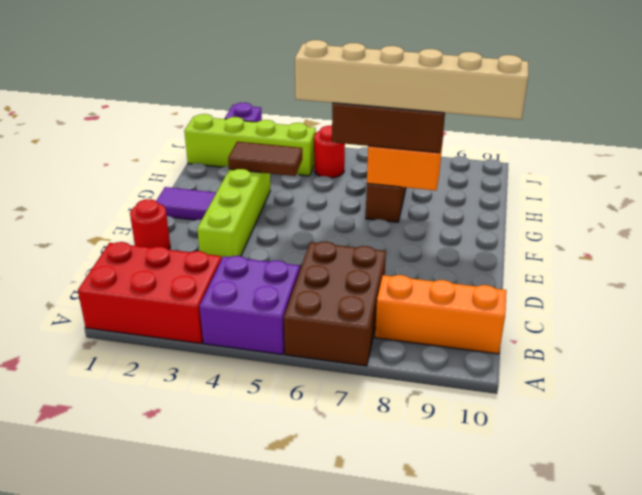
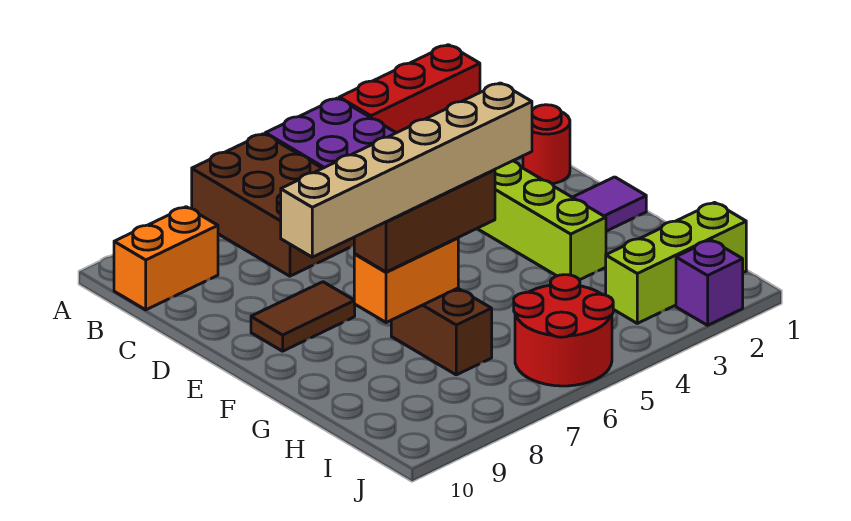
red brick A1:B3 level 1 -> red brick A1:A3 level 1
orange brick B8:B10 level 1 -> orange brick B9:B10 level 1
brown tile G3:G4 level 2 -> brown tile E8:E9 level 1
lime brick I1:I4 level 1 -> lime brick I1:I3 level 1
red round brick I5 level 1 -> red round brick I5:J6 level 1

